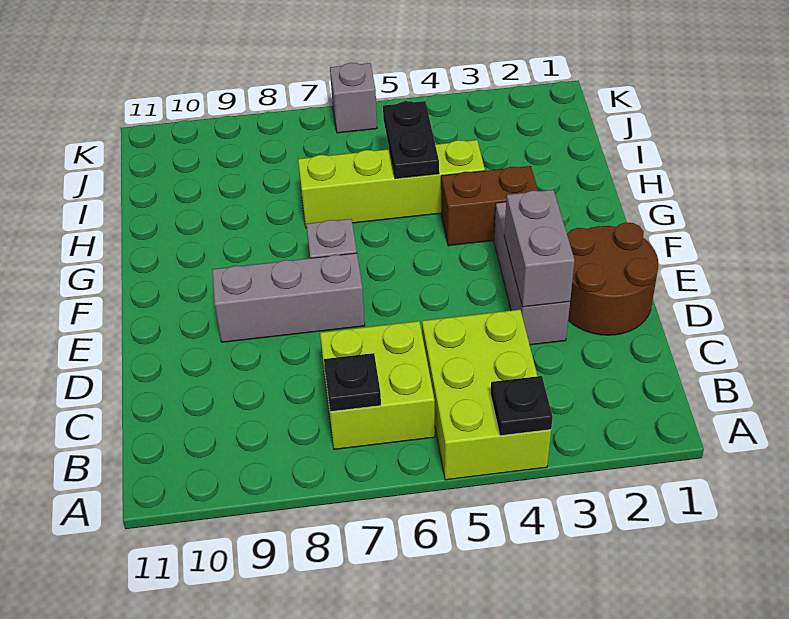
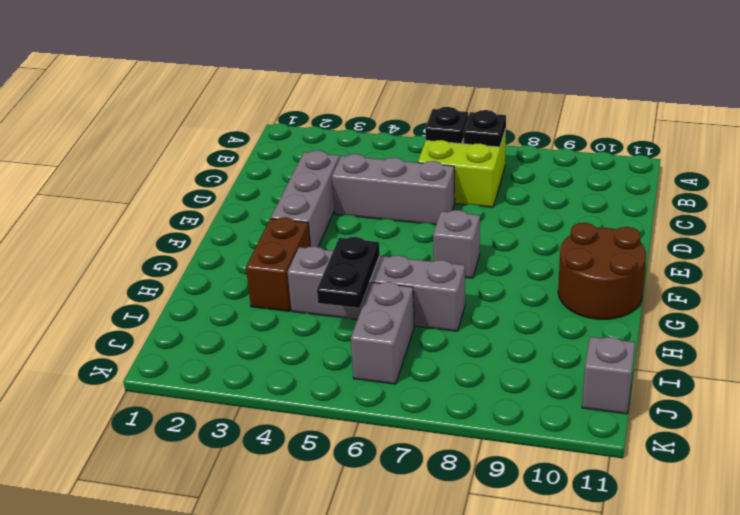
lime brick A4:C5 level 1 -> none
black plate A4 level 2 -> black plate B6 level 2
brown round brick D1:E2 level 1 -> brown round brick F10:G11 level 1
grey brick D3:E3 level 2 -> grey brick I6:J6 level 1
grey brick E7:E9 level 1 -> grey brick D4:D6 level 1
brown brick G3:G4 level 1 -> brown brick G3:H3 level 1
lime brick H4:H7 level 1 -> grey brick H4:H7 level 1
grey brick K6 level 1 -> grey brick J11 level 1

